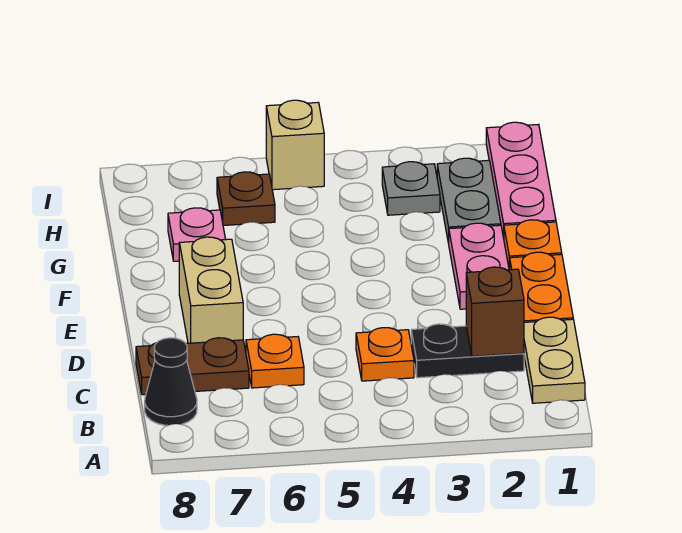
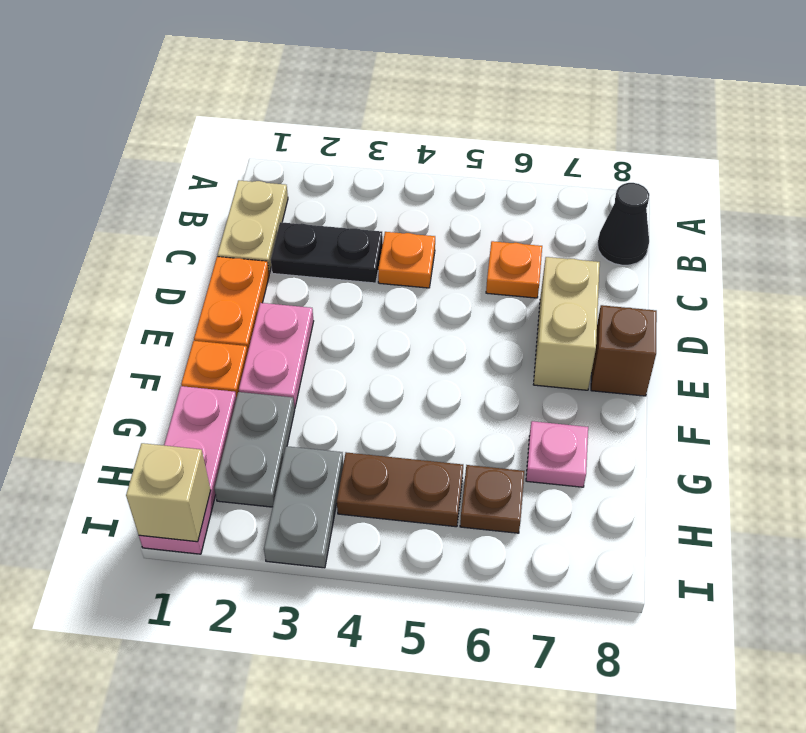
brown brick C2 level 2 -> brown brick E8 level 1
brown plate C7:C8 level 1 -> brown plate H4:H5 level 1
grey plate H3 level 1 -> grey plate H3:I3 level 1
tan brick I5 level 1 -> tan brick I1 level 2

